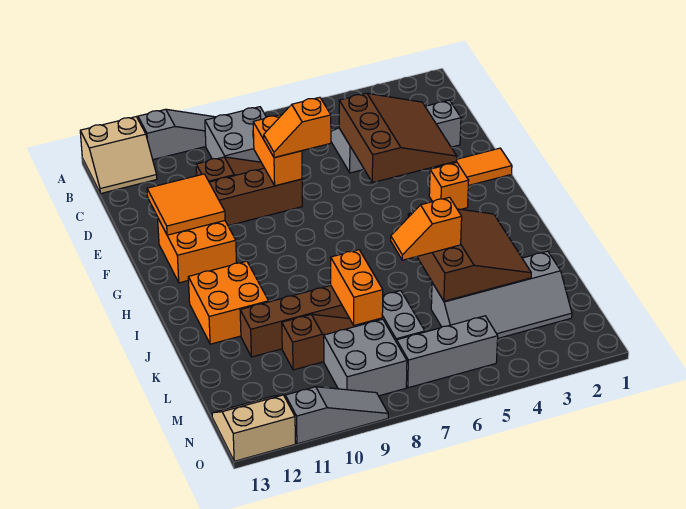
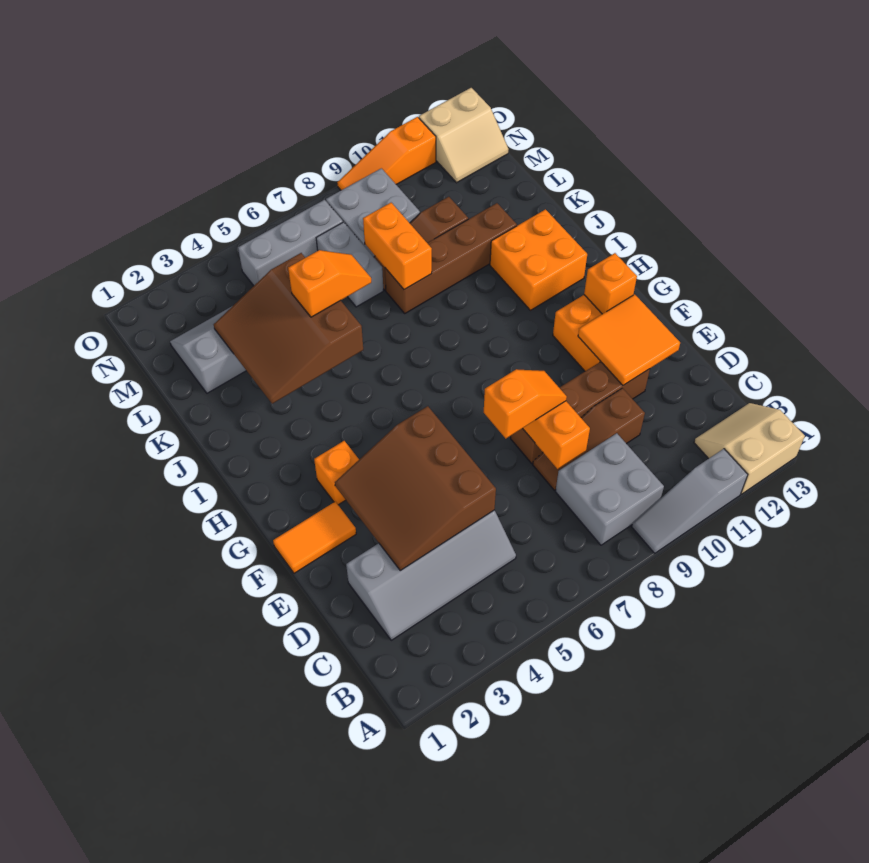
none -> orange brick G12 level 2
grey slope O9:O11 level 1 top 11 -> orange slope O9:O11 level 1 top 11

